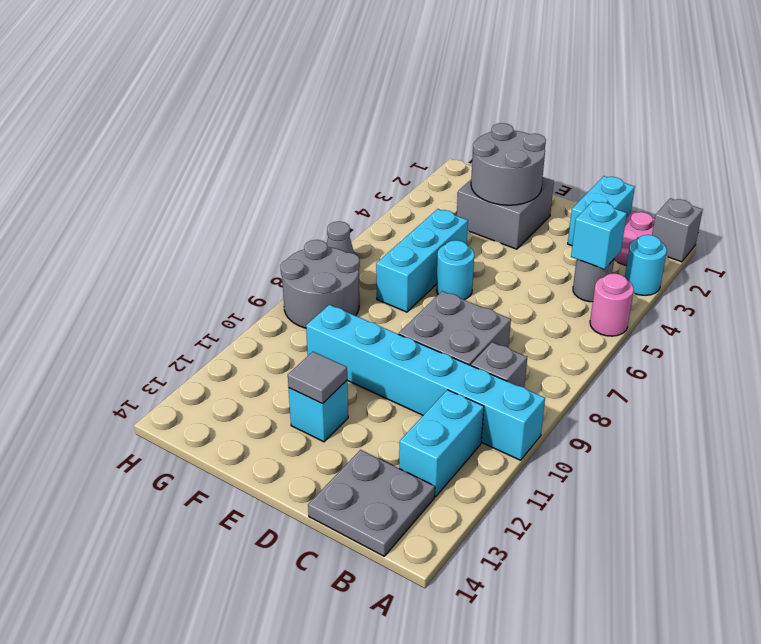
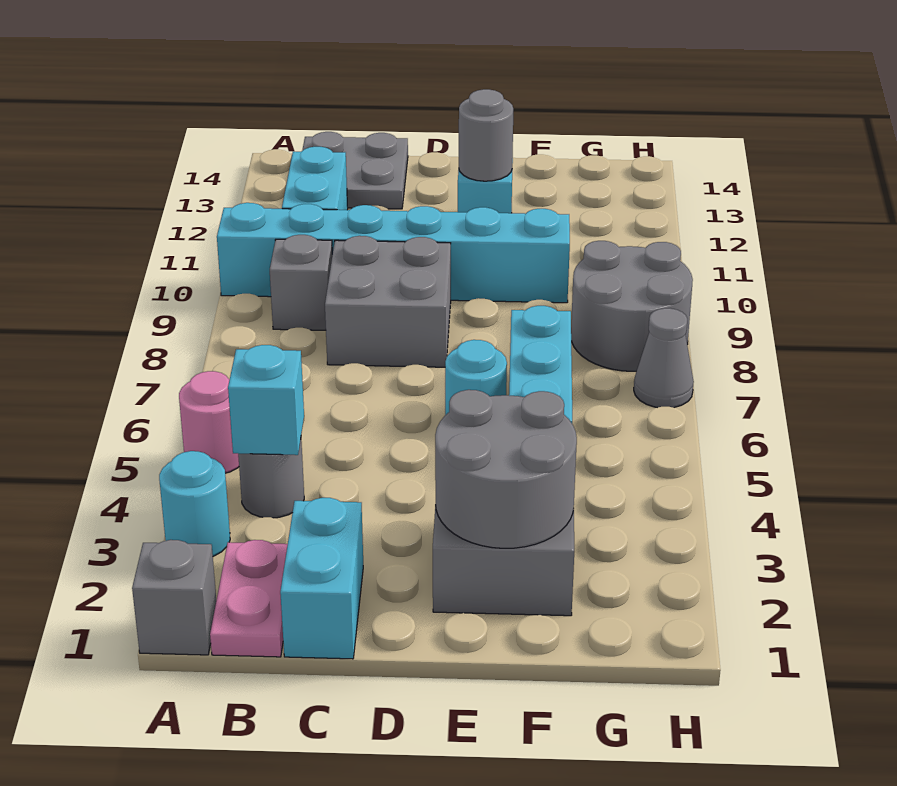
grey tile E12 level 2 -> grey round brick E12 level 2

